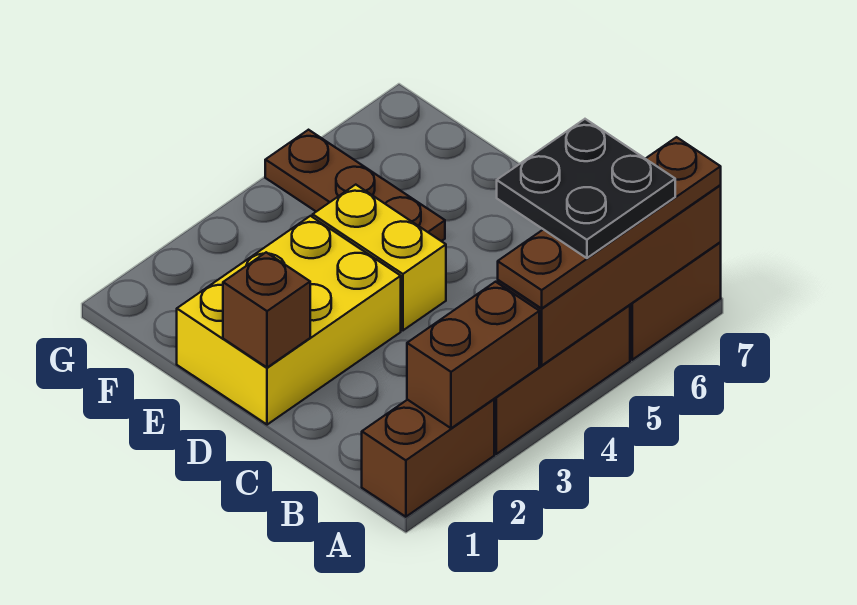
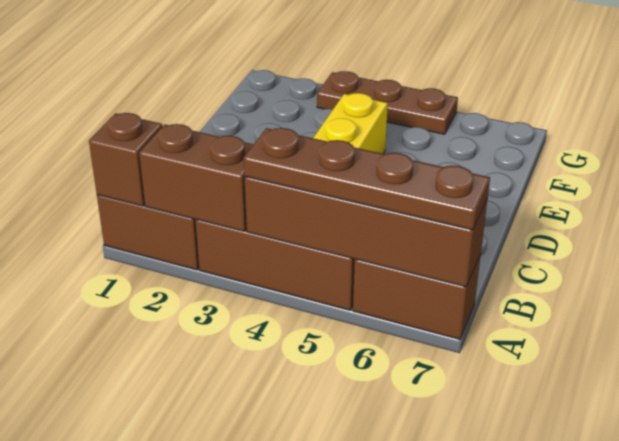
black plate A5:B6 level 4 -> none
yellow brick D1:E3 level 1 -> none
brown brick D1 level 2 -> brown brick A1 level 2
brown plate E5:G5 level 1 -> brown plate G3:G5 level 1

